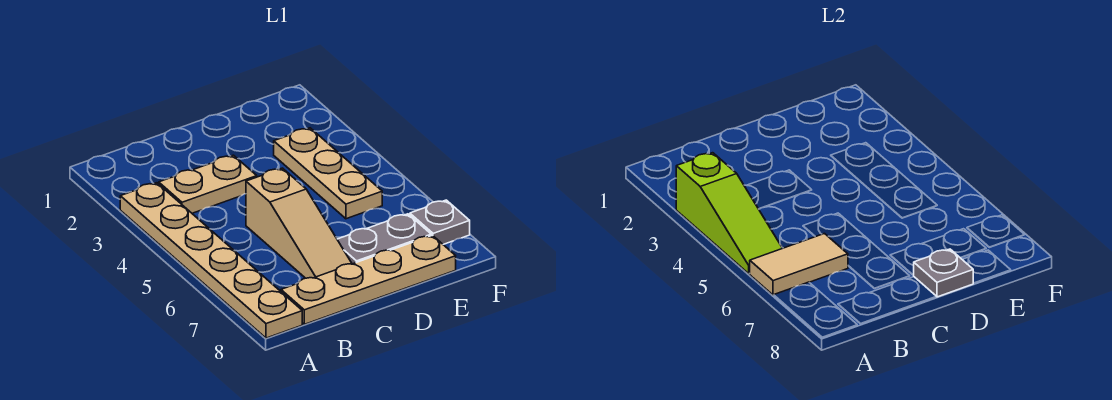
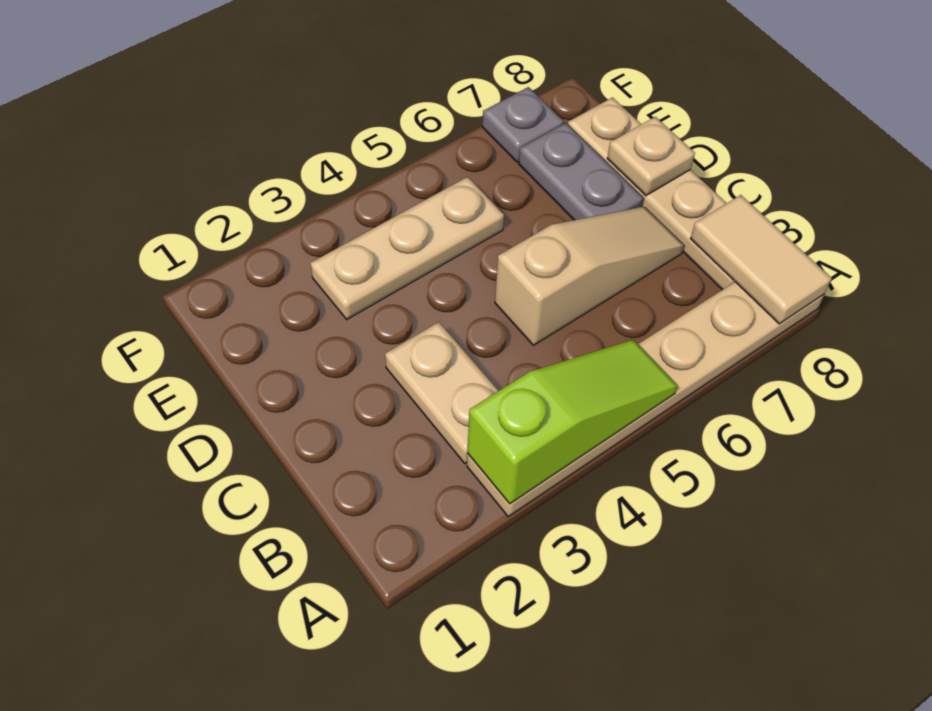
tan tile A6:B6 level 2 -> tan tile A8:B8 level 2
grey plate D8 level 2 -> tan plate D8 level 2

